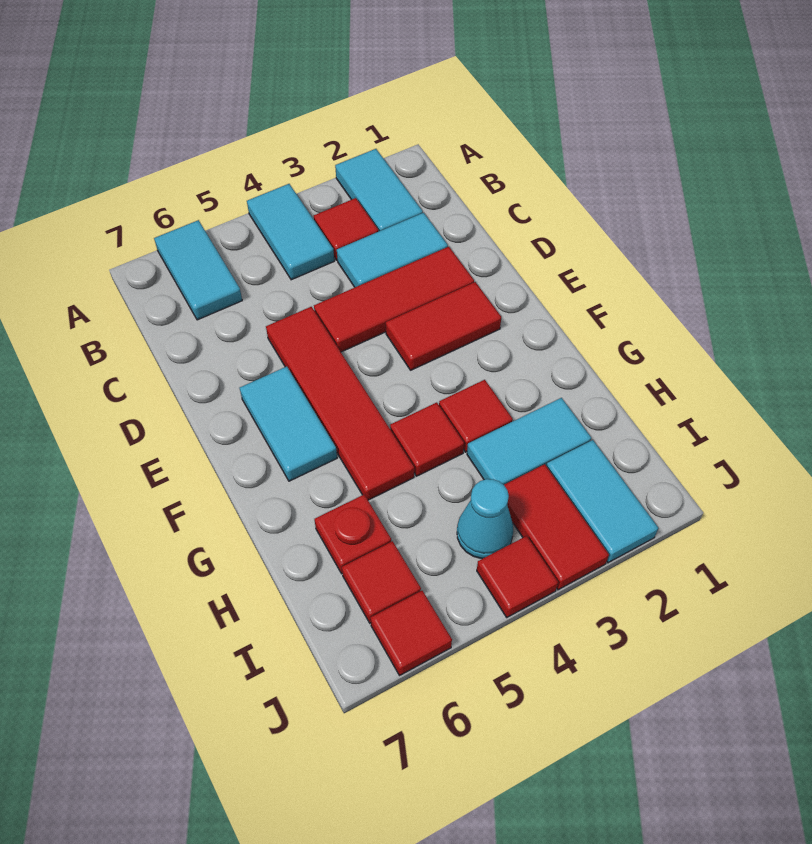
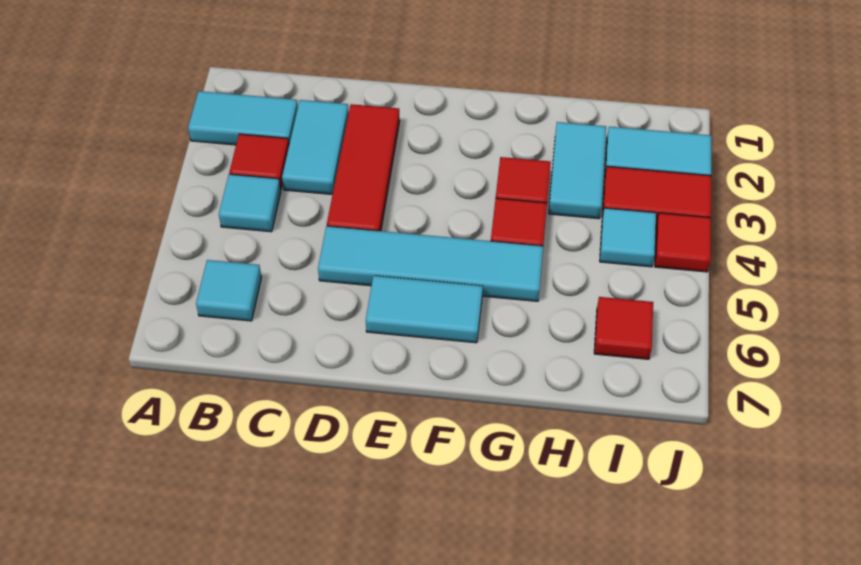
cyan tile A4:B4 level 1 -> cyan tile B4 level 1
cyan tile A6:B6 level 1 -> cyan tile B6 level 1
red tile D5:G5 level 1 -> cyan tile D5:G5 level 1
red tile E2:E3 level 1 -> none
red plate H6 level 1 -> none
cyan cone I4 level 1 -> cyan tile I4 level 1
red tile J6 level 1 -> none

